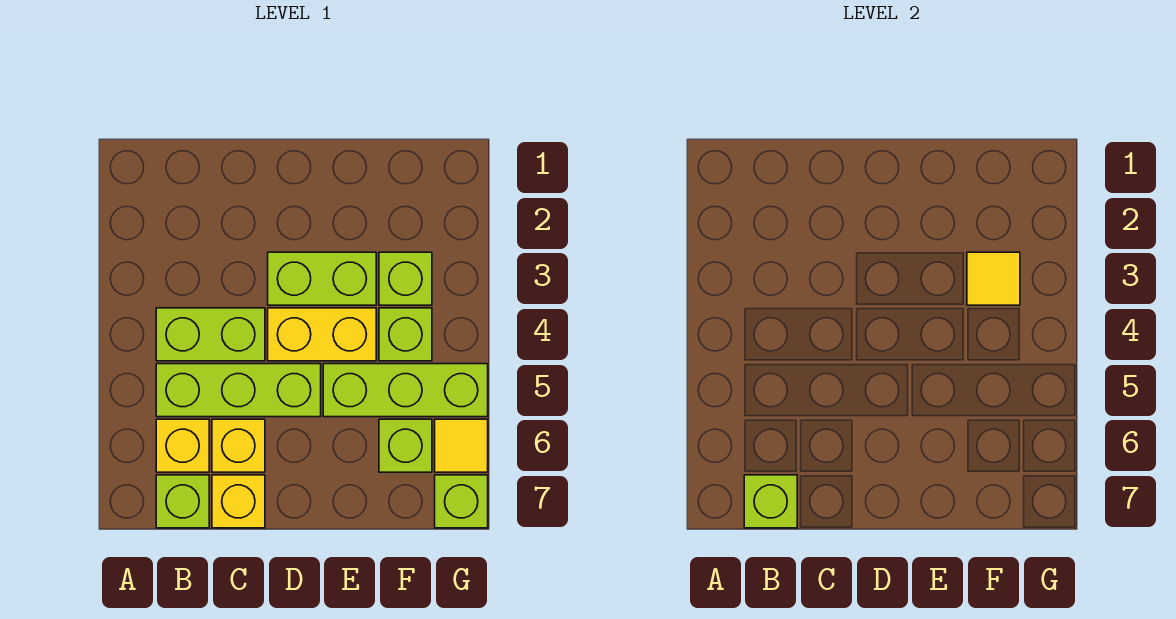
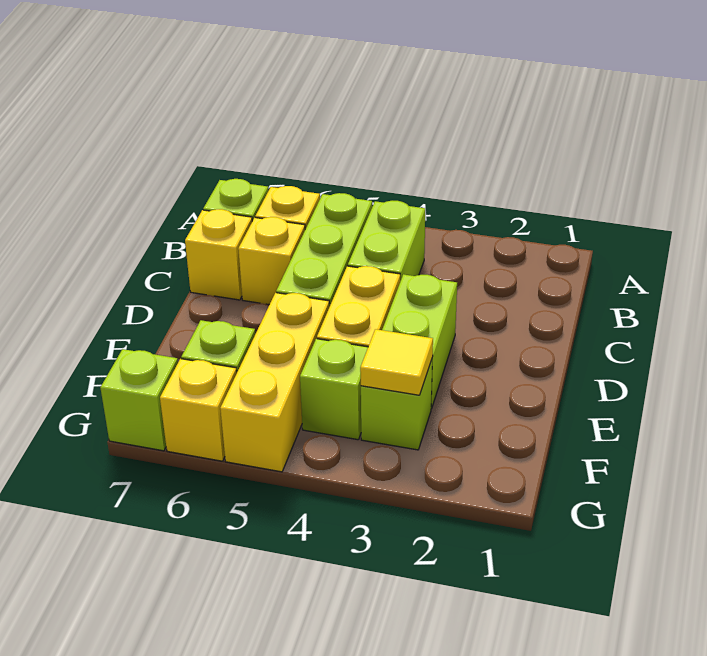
lime brick B7 level 2 -> none
lime brick E5:G5 level 1 -> yellow brick E5:G5 level 1
yellow tile G6 level 1 -> yellow brick G6 level 1

